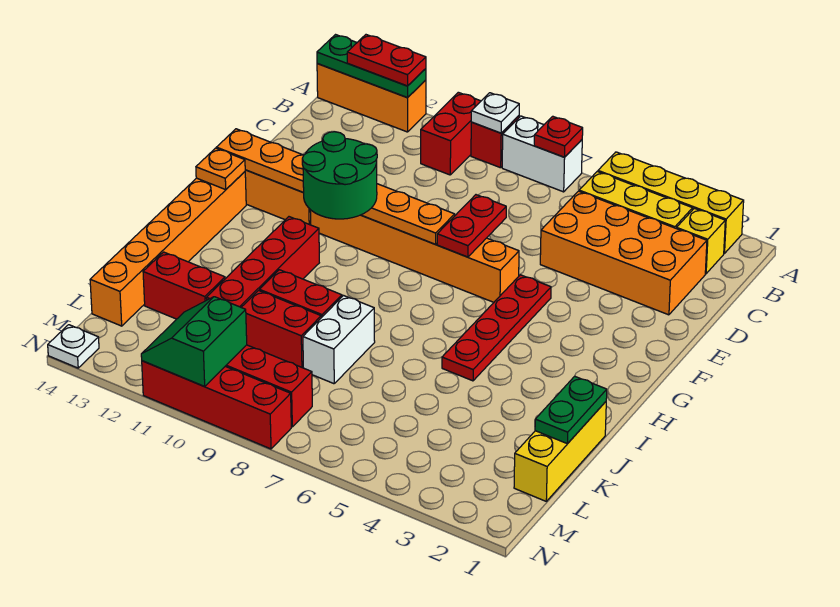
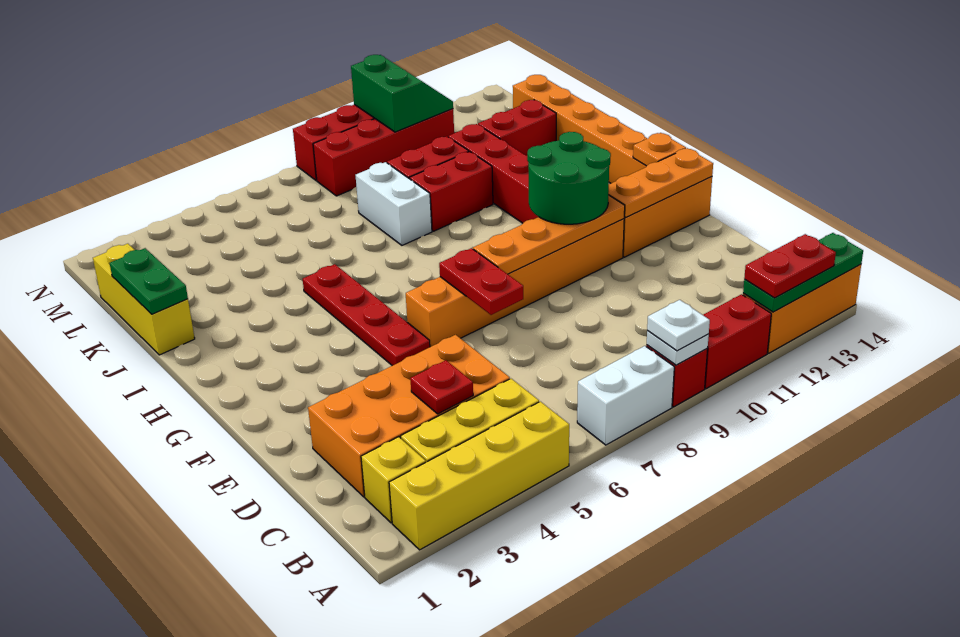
red plate A7 level 2 -> red plate C4 level 2
red brick A10:B10 level 1 -> red brick A10:A11 level 1
white plate N14 level 1 -> white plate A9 level 3

